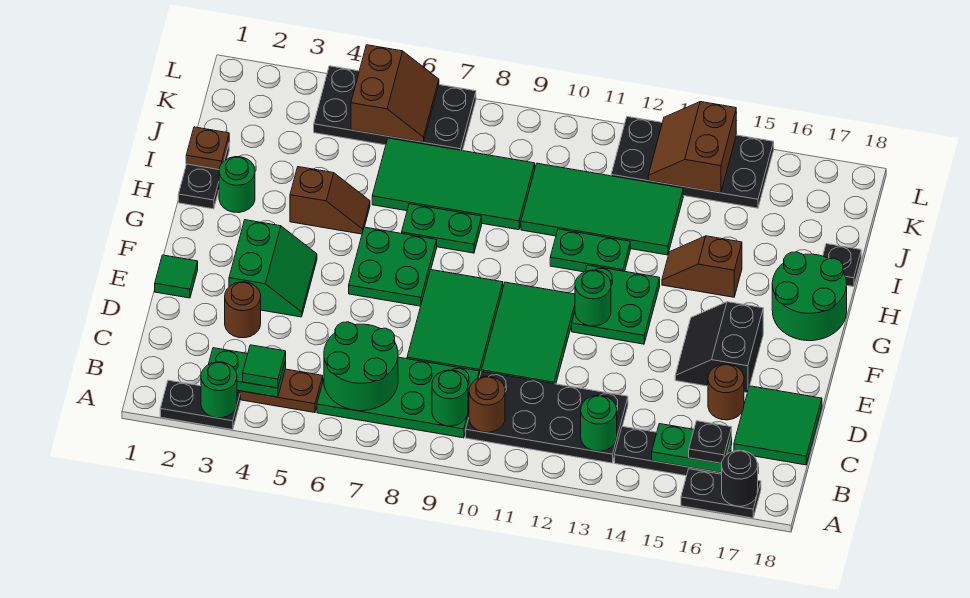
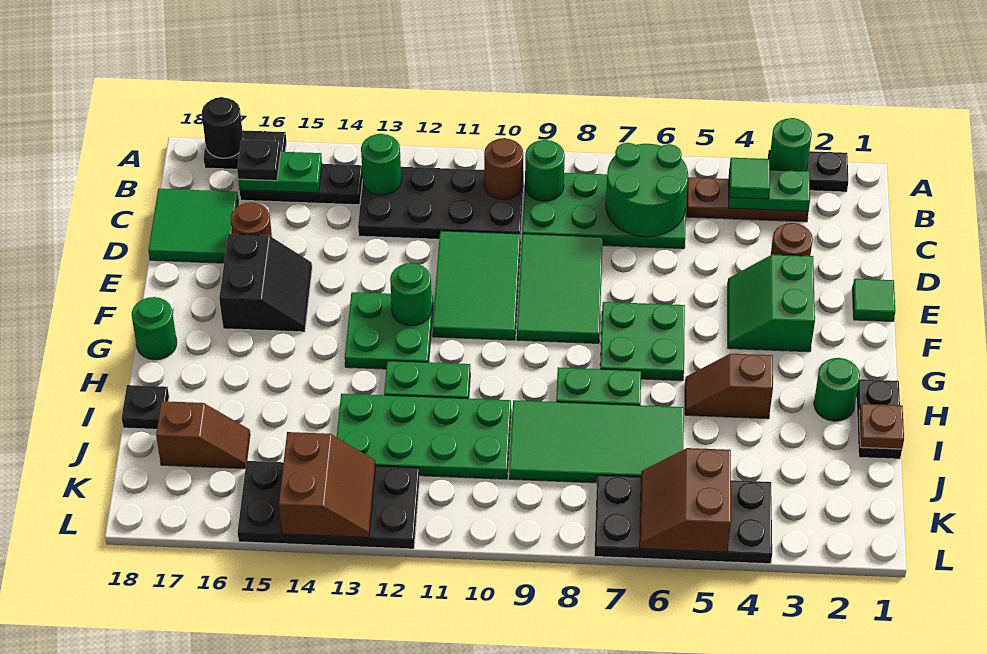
green round brick G17:H18 level 1 -> green round brick G18 level 1
brown slope H14:H15 level 1 top 15 -> brown slope J16:J17 level 1 top 17
green tile I10:J13 level 1 -> green plate I10:J13 level 1

